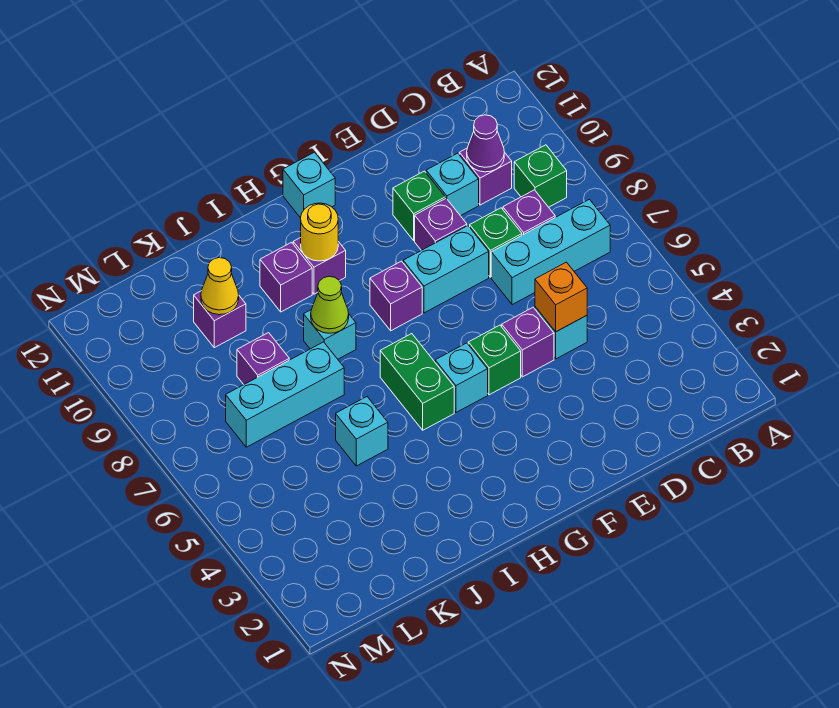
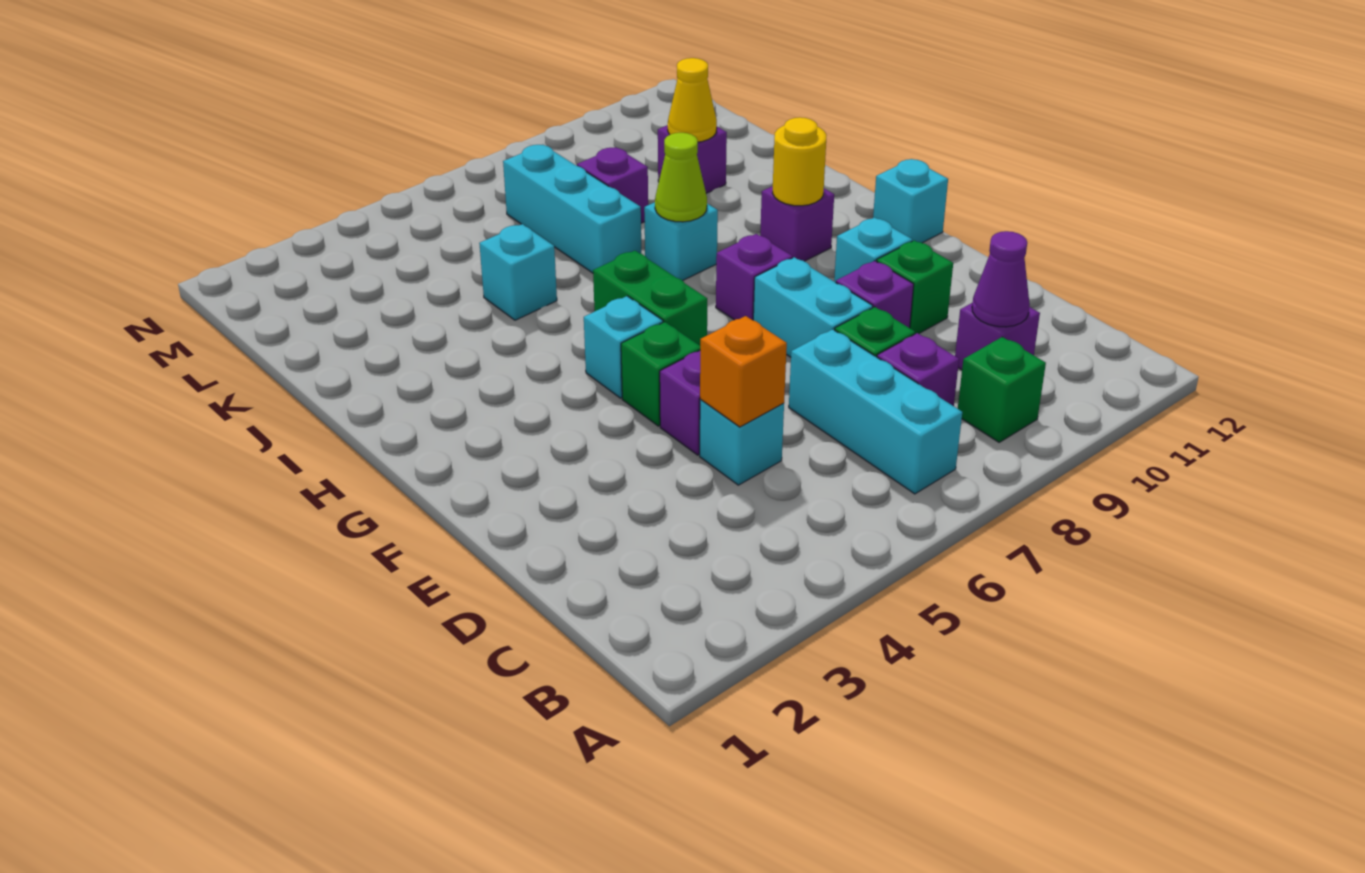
cyan brick D10 level 1 -> cyan brick F10 level 1
green brick H5:H6 level 1 -> green brick G6:H6 level 1
purple brick I10 level 1 -> none

